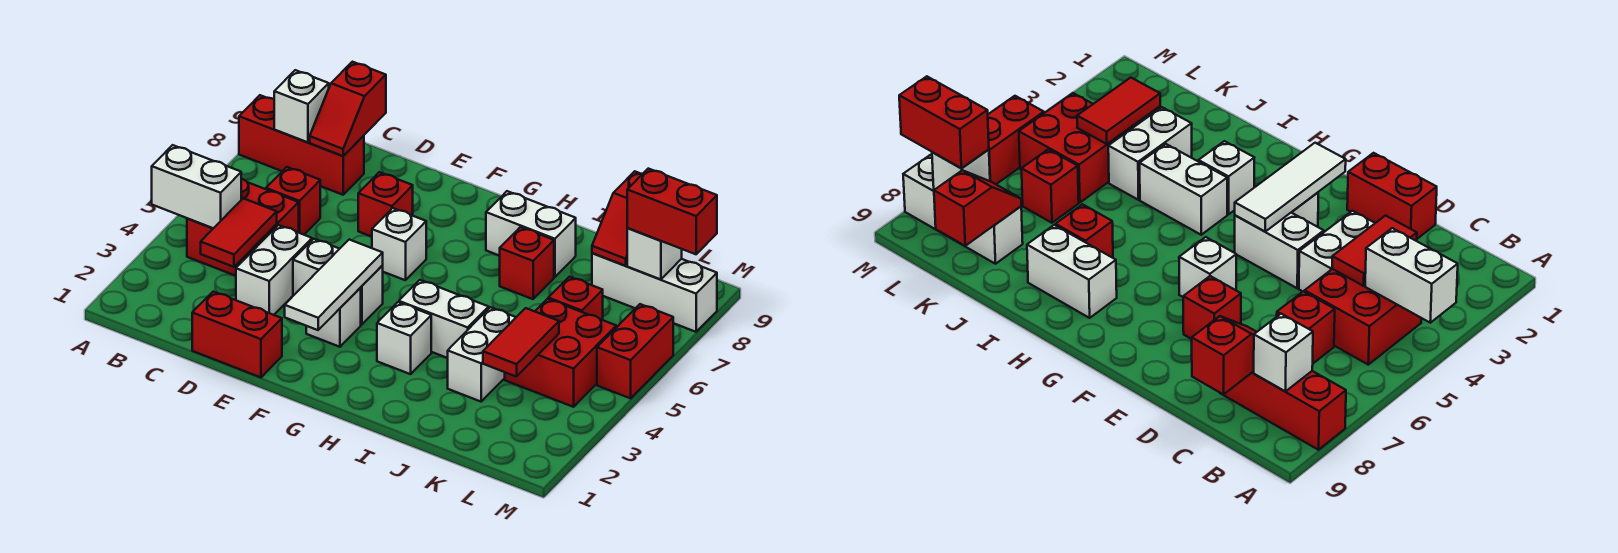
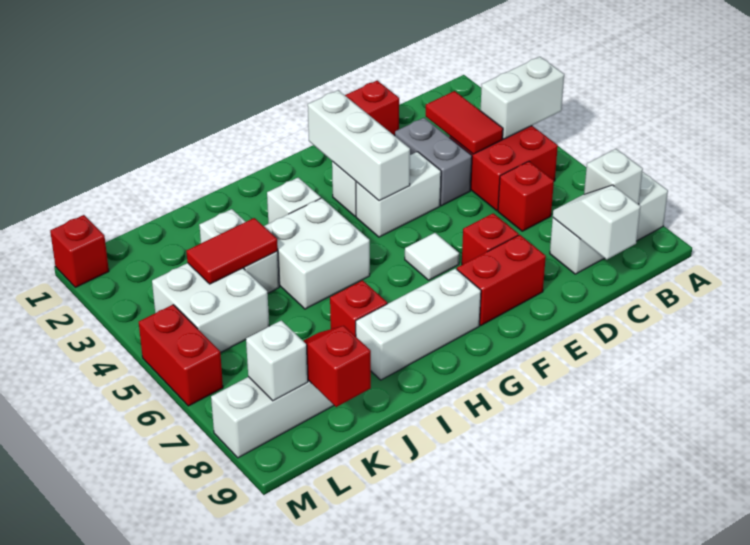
red brick A8:C8 level 1 -> white brick A8:C8 level 1
red slope C8:C9 level 2 top 9 -> white slope C8:C9 level 2 top 9
white brick D3:D4 level 1 -> grey brick D3:D4 level 1
white tile F2:F4 level 2 -> white brick F2:F4 level 2
white brick F6 level 1 -> white tile F6 level 1
white brick H4:I4 level 1 -> white brick H4:I5 level 1
white brick H8:I8 level 1 -> white brick G8:I8 level 1
red tile K3:K4 level 2 -> red tile J4:K4 level 2
red brick K4:L5 level 1 -> white brick K4:L5 level 1
red brick K6 level 1 -> red brick M1 level 1
red brick L8:M8 level 3 -> red brick E8:F8 level 1

